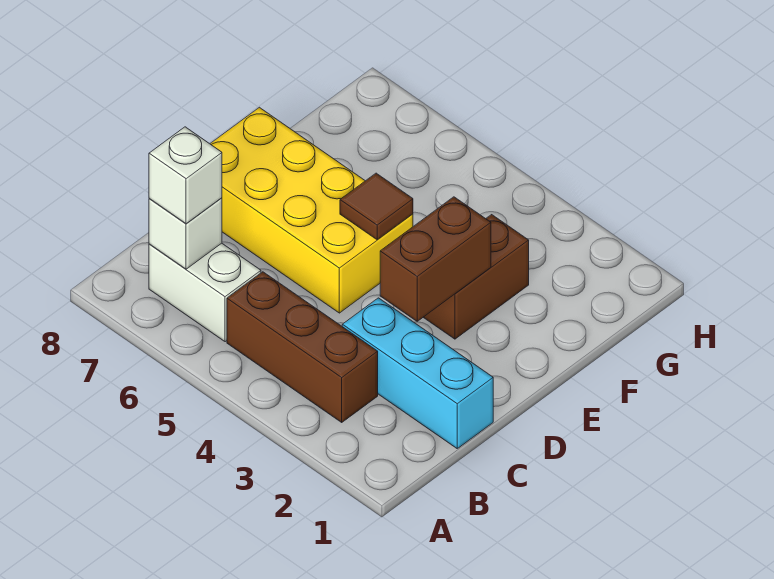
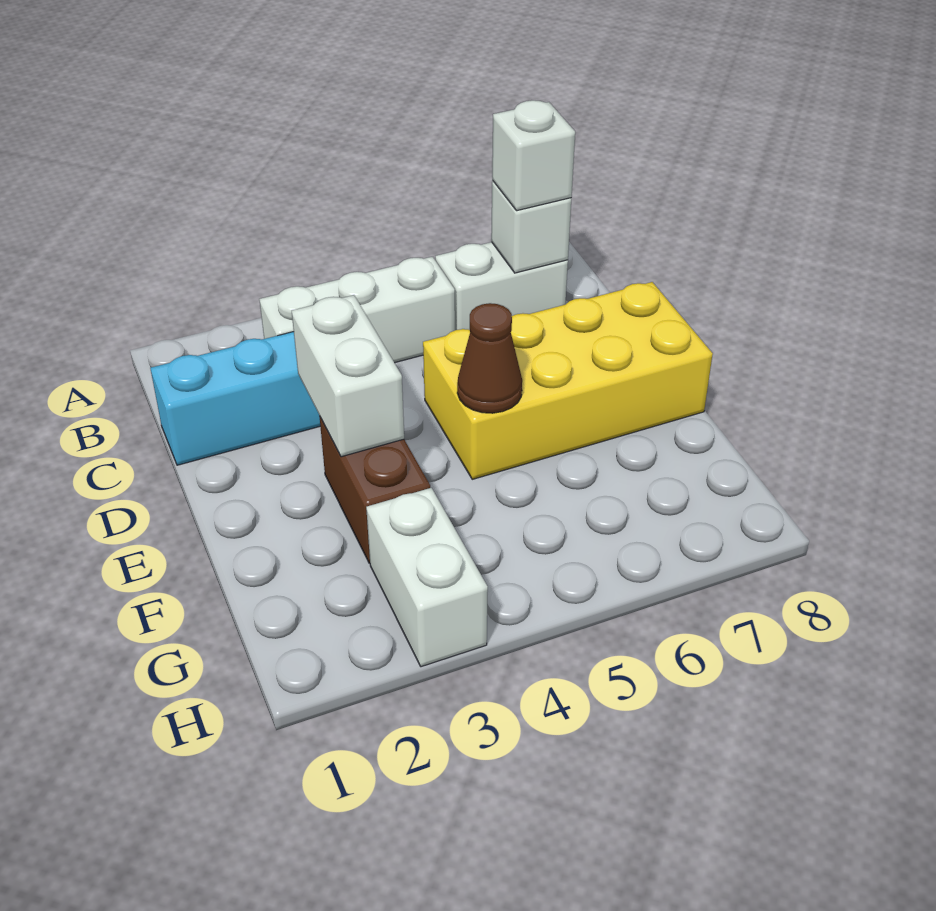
brown brick B3:B5 level 1 -> white brick B3:B5 level 1
brown brick D3:E3 level 2 -> white brick D3:E3 level 2
brown tile E5 level 2 -> brown cone E5 level 2
none -> white brick G3:H3 level 1

